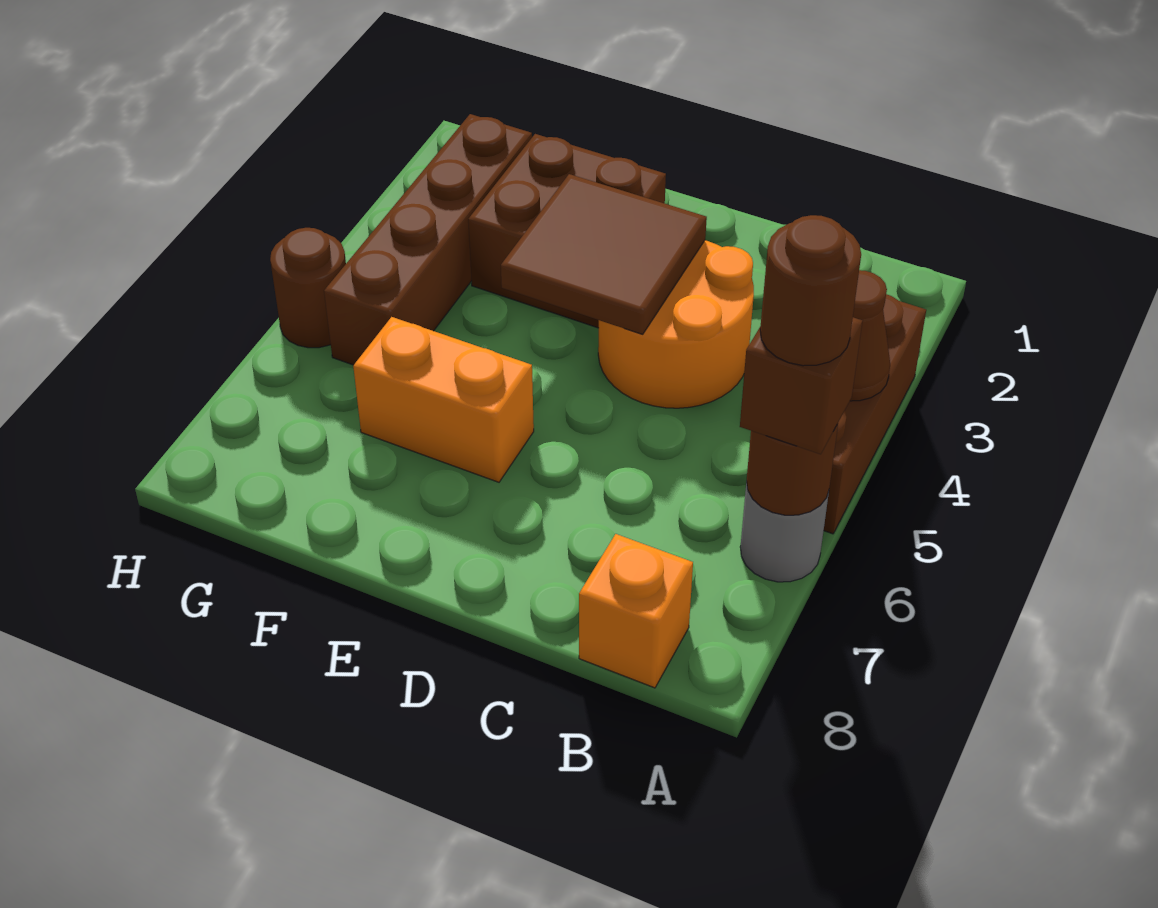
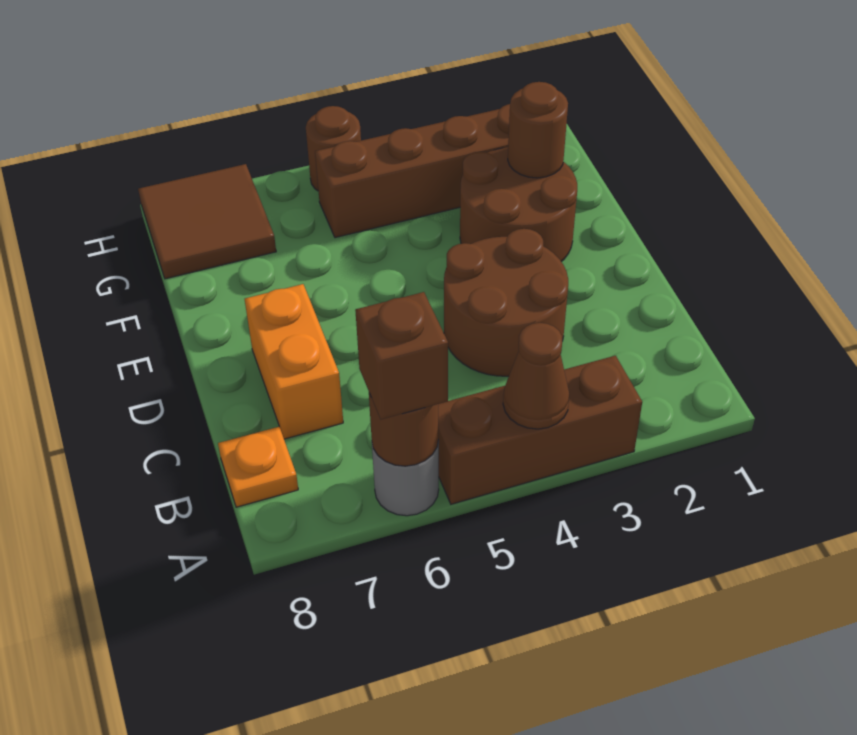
brown round brick A6 level 4 -> brown round brick F2 level 2
orange brick B8 level 1 -> orange plate B8 level 1
orange round brick C3:D4 level 1 -> brown round brick C3:D4 level 1
brown tile D3:E4 level 2 -> brown tile G7:H8 level 1
brown brick E2:F3 level 1 -> brown round brick E2:F3 level 1
orange brick E6:F6 level 1 -> orange brick C7:D7 level 1

